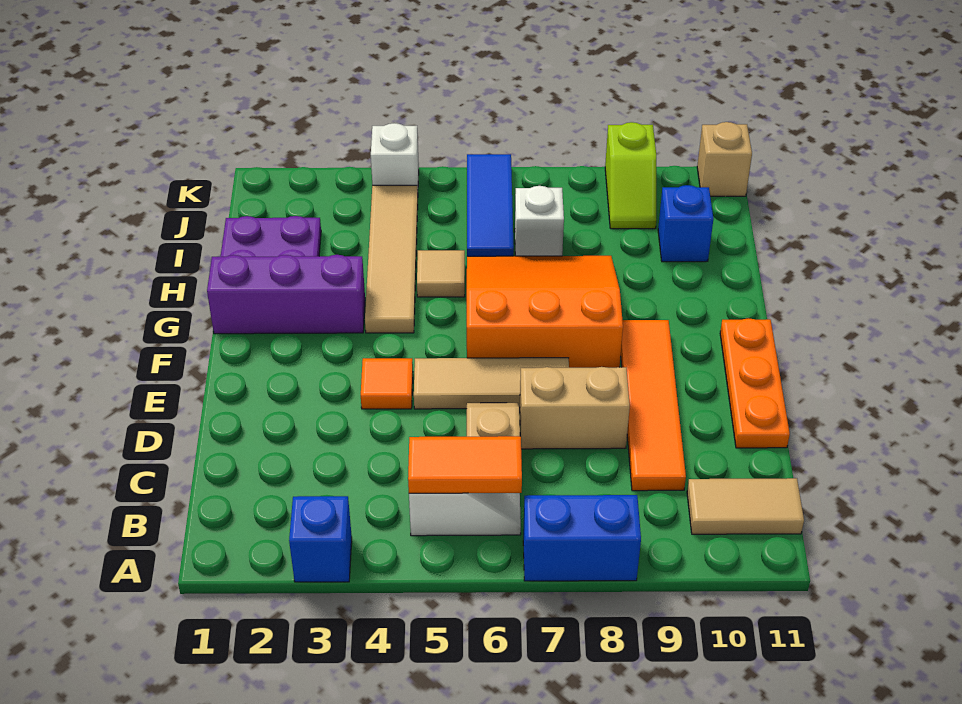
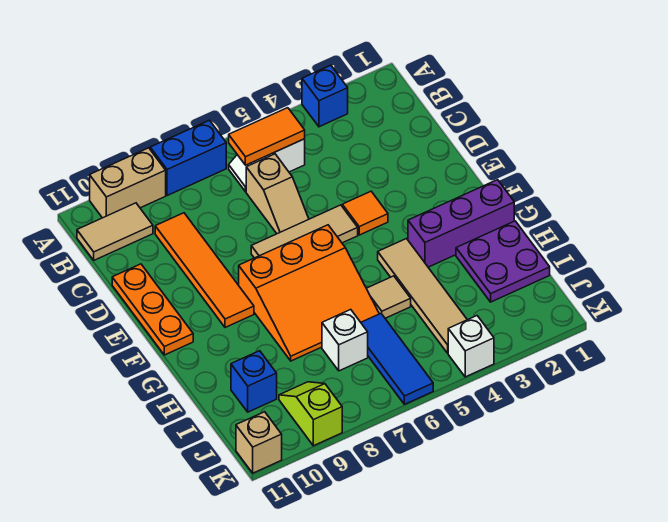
tan brick D7:D8 level 1 -> tan brick A9:A10 level 1

